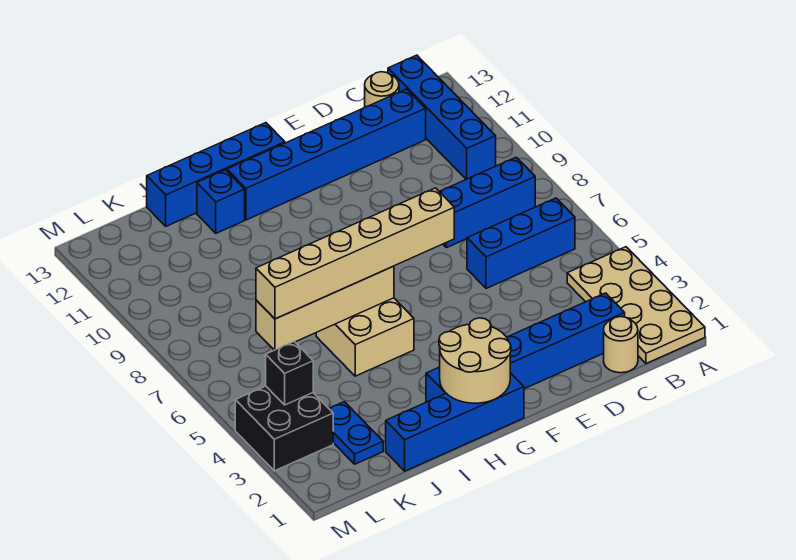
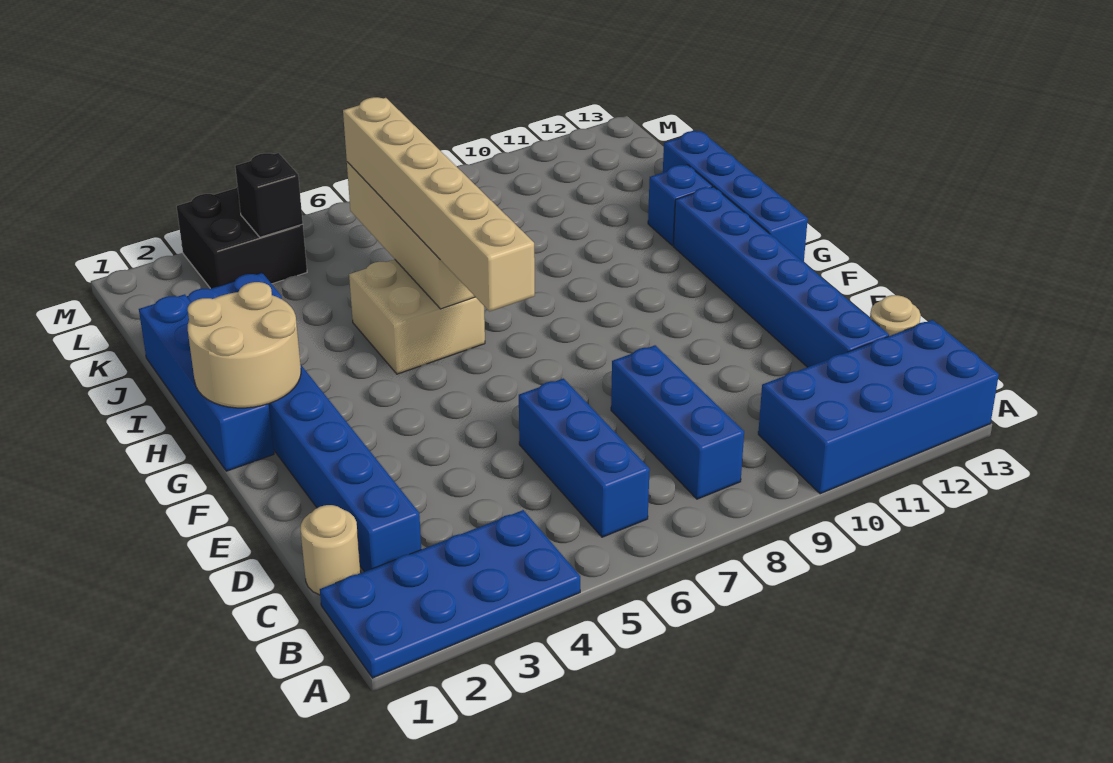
tan plate A1:B4 level 1 -> blue plate A1:B4 level 1
blue brick B10:B13 level 1 -> blue brick A10:B13 level 1

